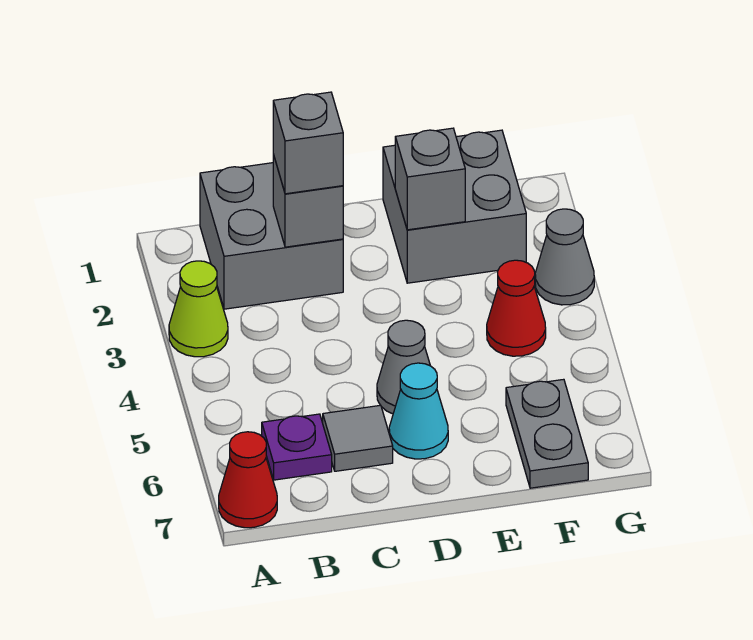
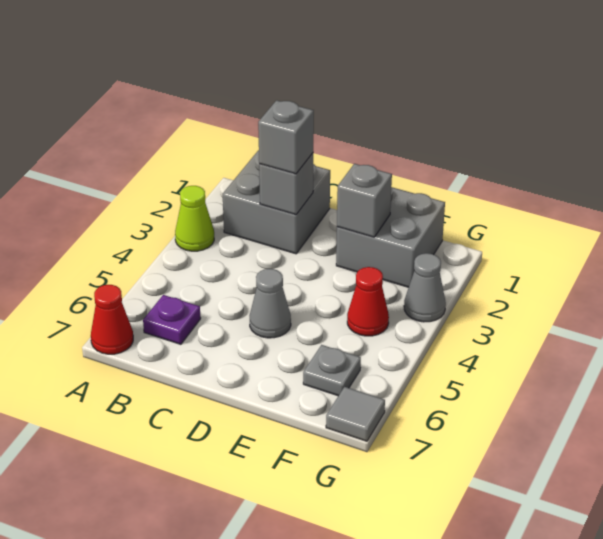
grey tile C6 level 1 -> grey tile G7 level 1
cyan cone D6 level 1 -> none
grey plate F6:F7 level 1 -> grey plate F6 level 1

